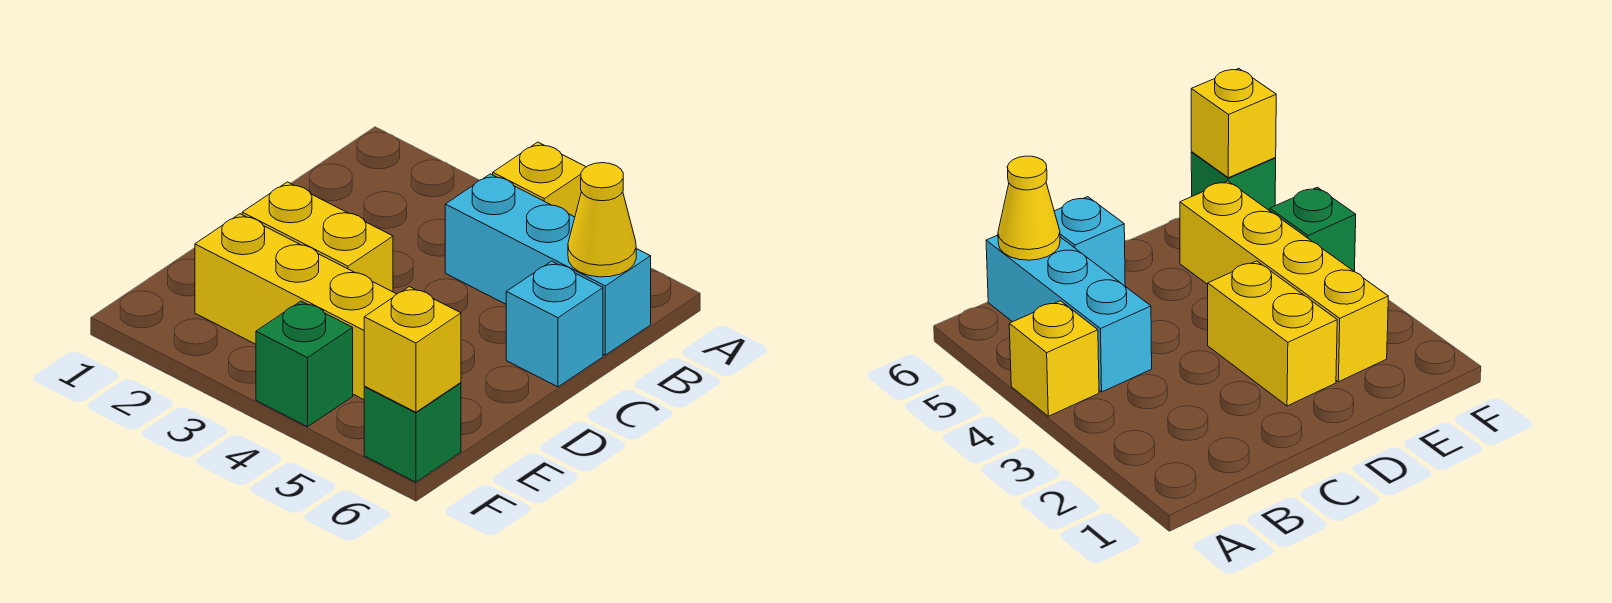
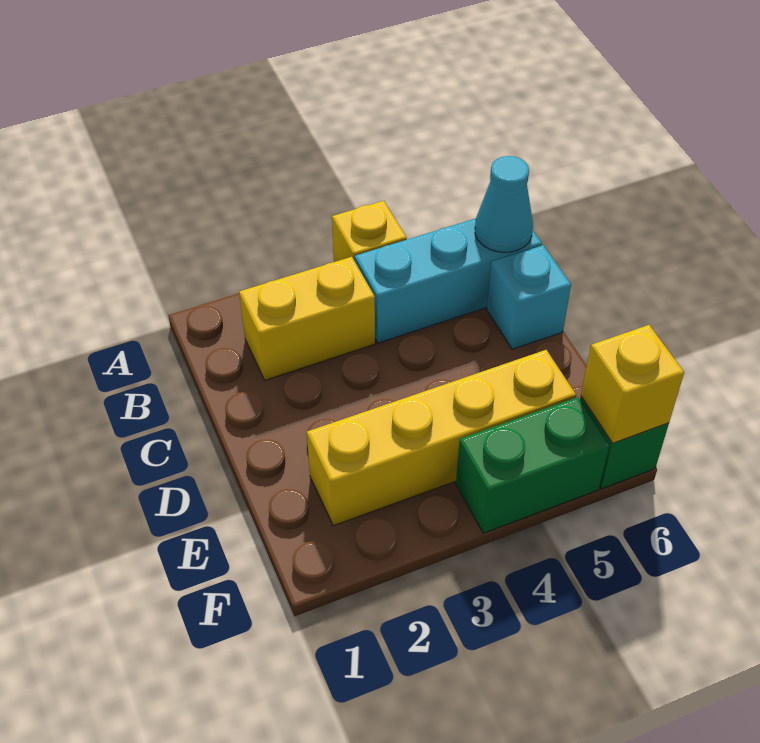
yellow cone B6 level 2 -> cyan cone B6 level 2
yellow brick D2:D3 level 1 -> yellow brick B2:B3 level 1
green brick F4 level 1 -> green brick F4:F5 level 1

